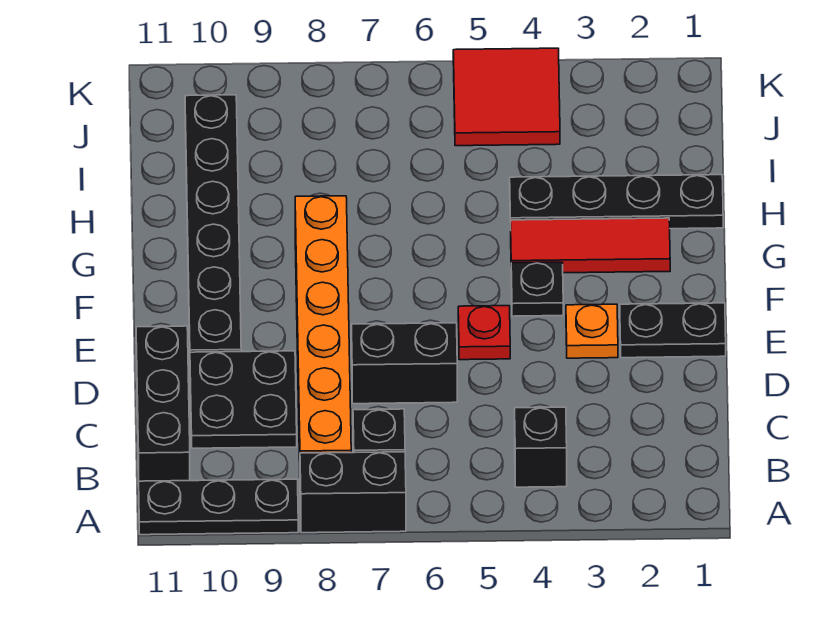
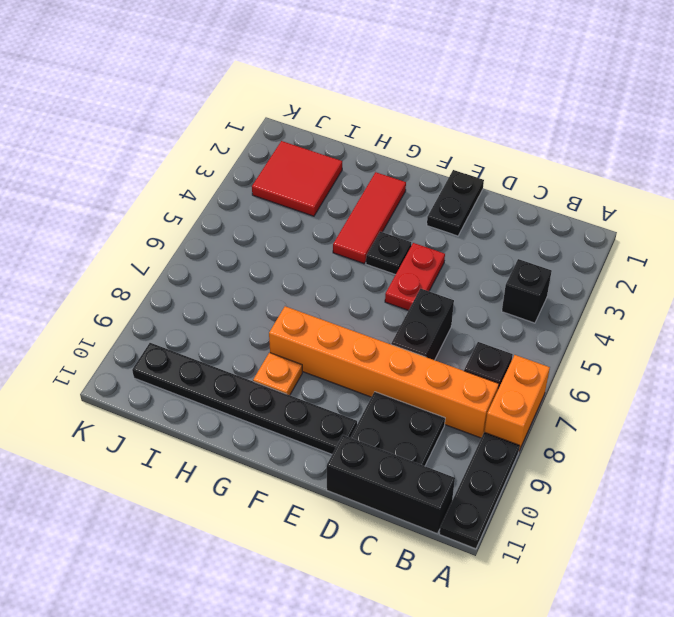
black brick A7:A8 level 1 -> orange brick A7:A8 level 1
orange plate E3 level 1 -> orange plate G9 level 1
red plate E5 level 1 -> red plate E4:E5 level 1
black plate H1:H4 level 1 -> none
red tile J4:K5 level 1 -> red tile I2:J3 level 1

